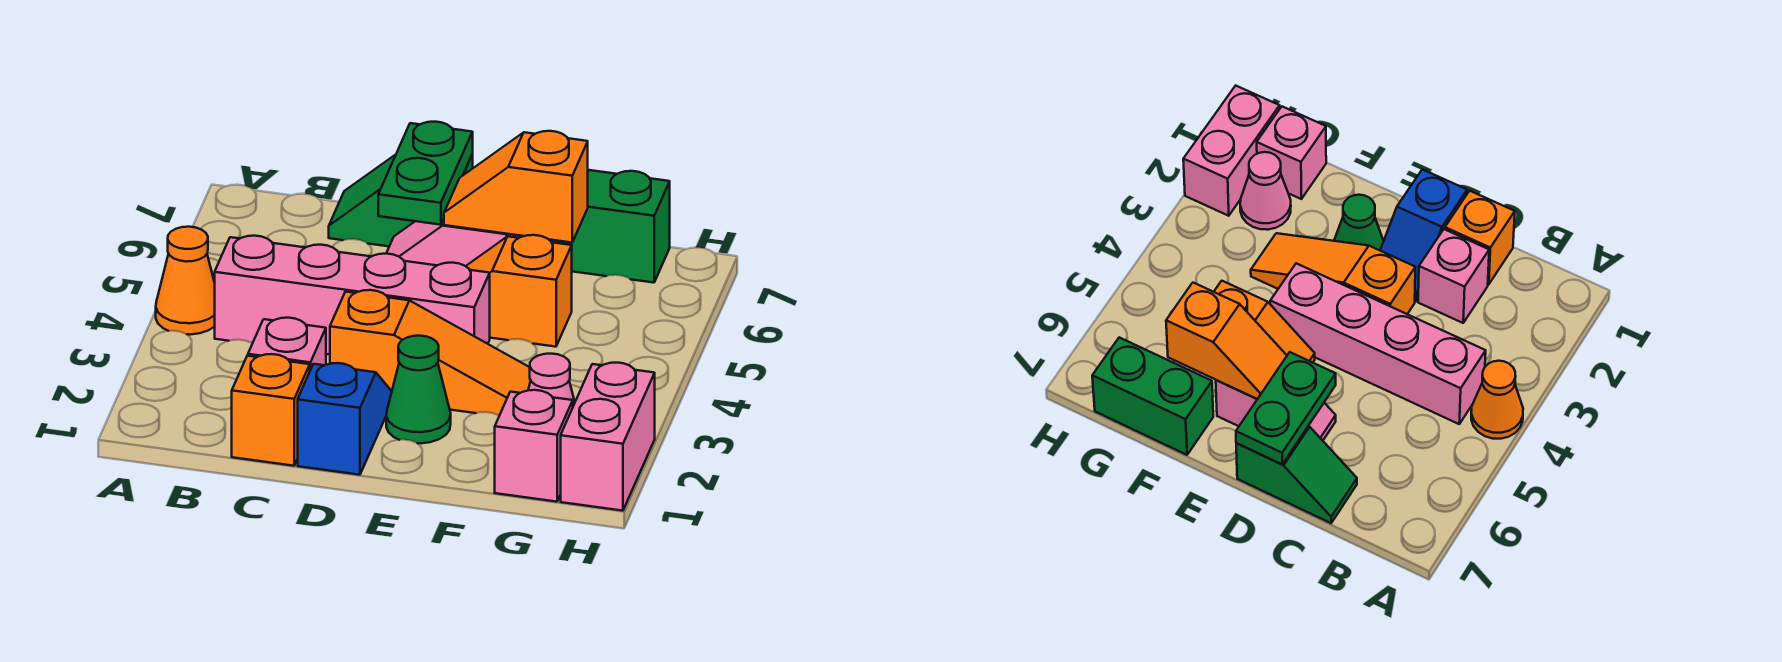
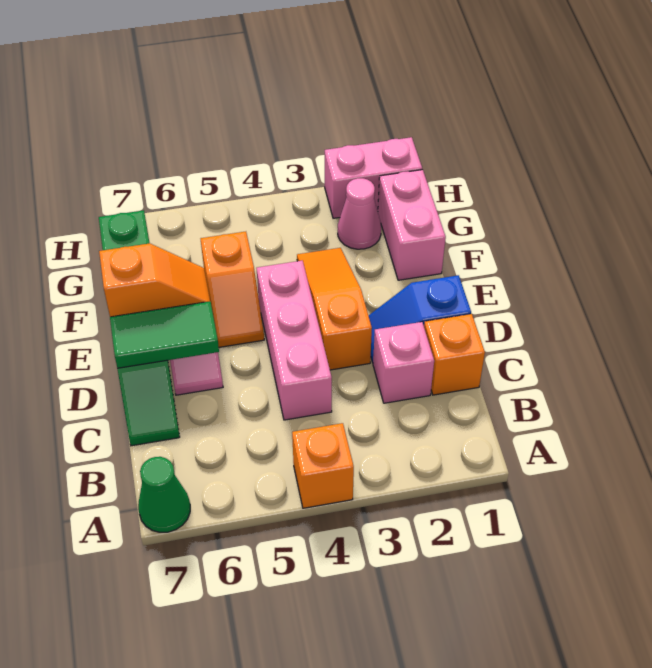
orange cone A4 level 1 -> orange brick A4 level 1
pink brick B4:E4 level 1 -> pink brick C4:E4 level 1
green plate D6:D7 level 2 -> green tile D6:D7 level 2
green cone E2 level 1 -> green cone A7 level 1
orange slope E6:F6 level 2 top F -> orange slope E6:E7 level 2 top 7
pink brick G1 level 1 -> pink brick F1:G1 level 1

